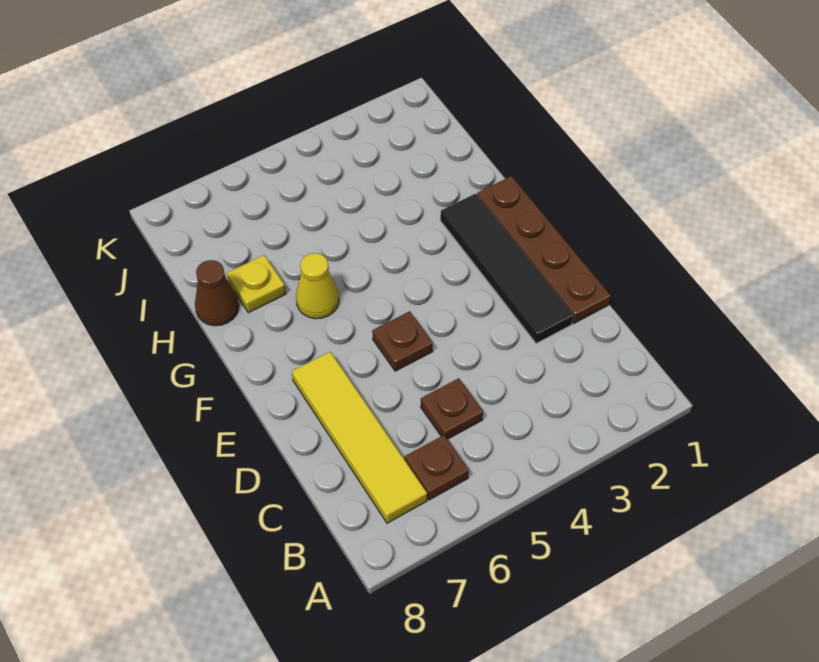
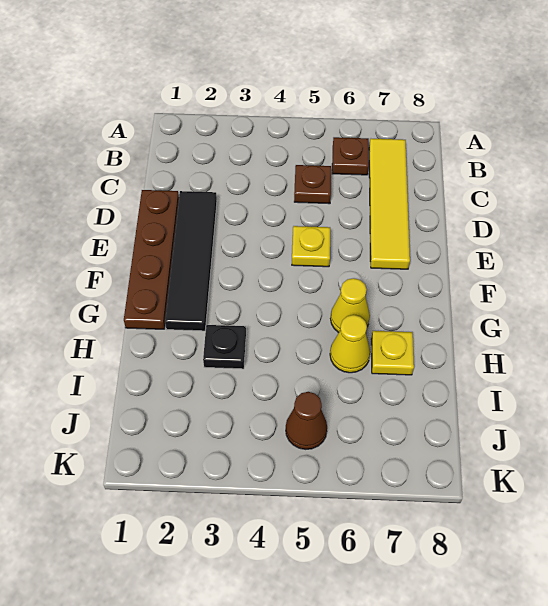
brown plate E5 level 1 -> yellow plate E5 level 1
none -> black plate H3 level 1
none -> yellow cone H6 level 1
brown cone H8 level 1 -> brown cone J5 level 1

